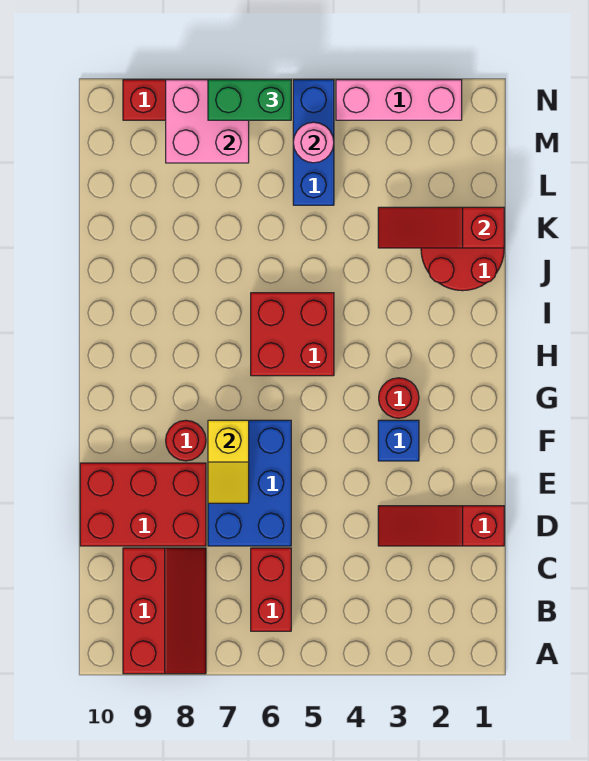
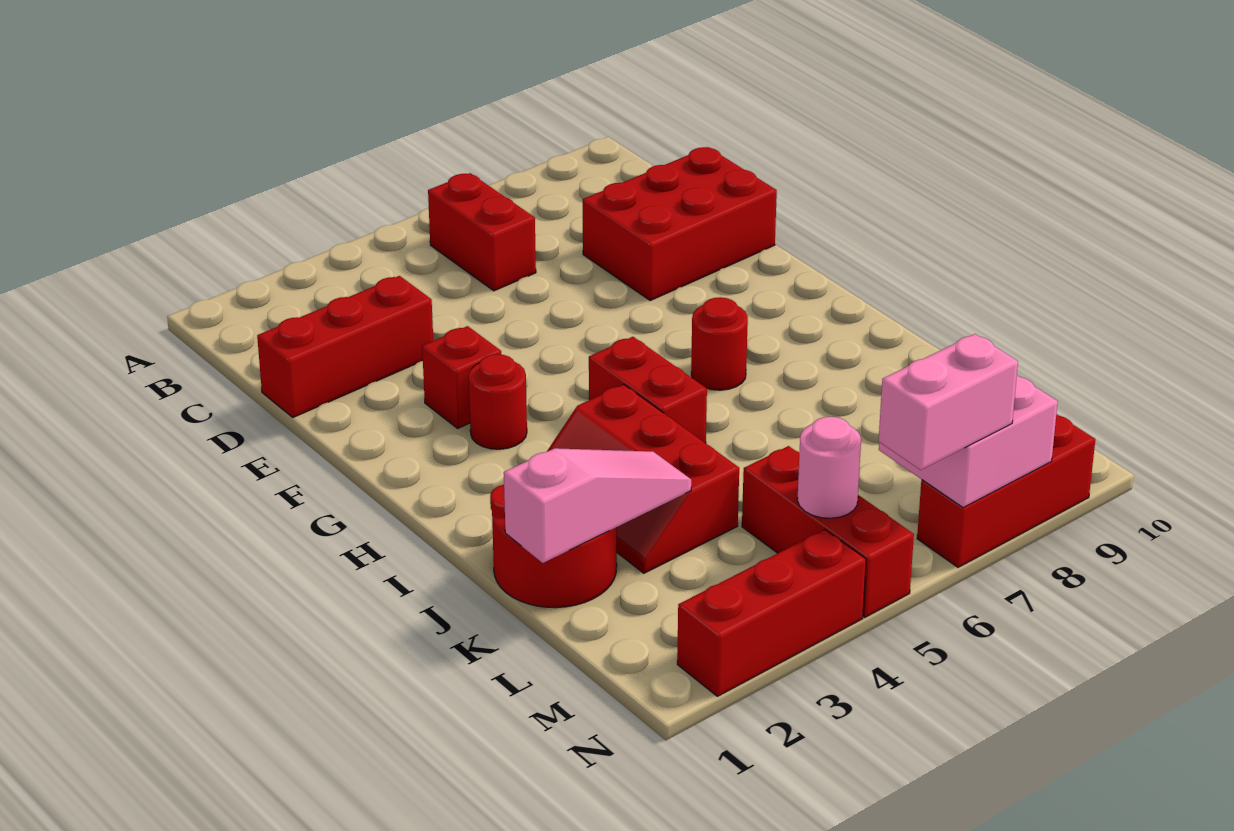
red slope A8:C9 level 1 top 9 -> red slope I3:K4 level 1 top 4
red slope D1:D3 level 1 top 1 -> red brick D1:D3 level 1
blue brick D6:F7 level 1 -> none
yellow slope E7:F7 level 2 top F -> none
blue brick F3 level 1 -> red brick F3 level 1
red round brick F8 level 1 -> red round brick H7 level 1
red brick H5:I6 level 1 -> red brick H5:I5 level 1
red slope K1:K3 level 2 top 1 -> pink slope K1:K3 level 2 top 1
blue brick L5:N5 level 1 -> red brick L5:N5 level 1
pink brick N2:N4 level 1 -> red brick N2:N4 level 1
green brick N6:N7 level 3 -> pink brick N6:N7 level 3

